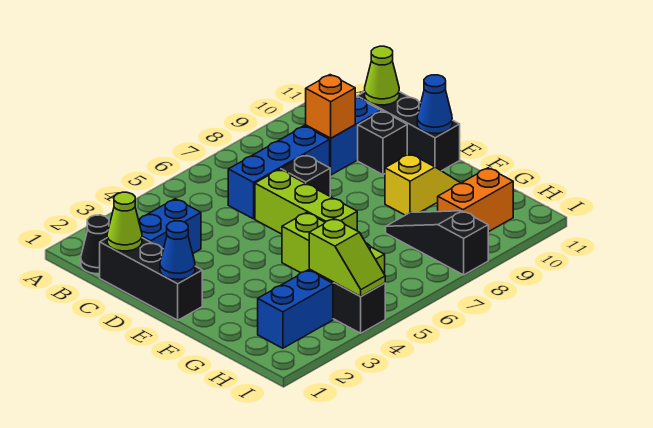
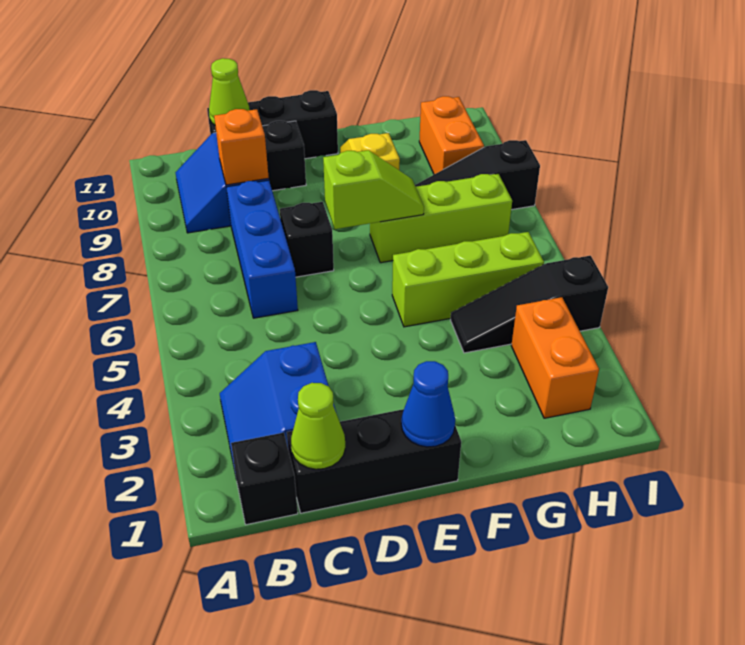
black cone B1 level 1 -> black brick B1 level 1
lime brick D6:F6 level 1 -> lime brick F7:H7 level 1
blue cone E11 level 2 -> none
blue brick H2:H3 level 1 -> orange brick H2:H3 level 1
lime slope H4:I4 level 2 top H -> lime slope E7:F7 level 2 top E

